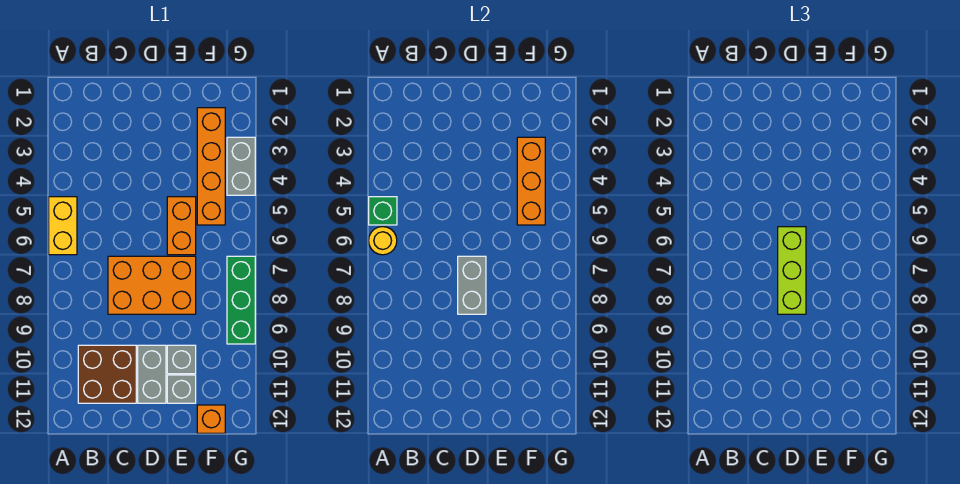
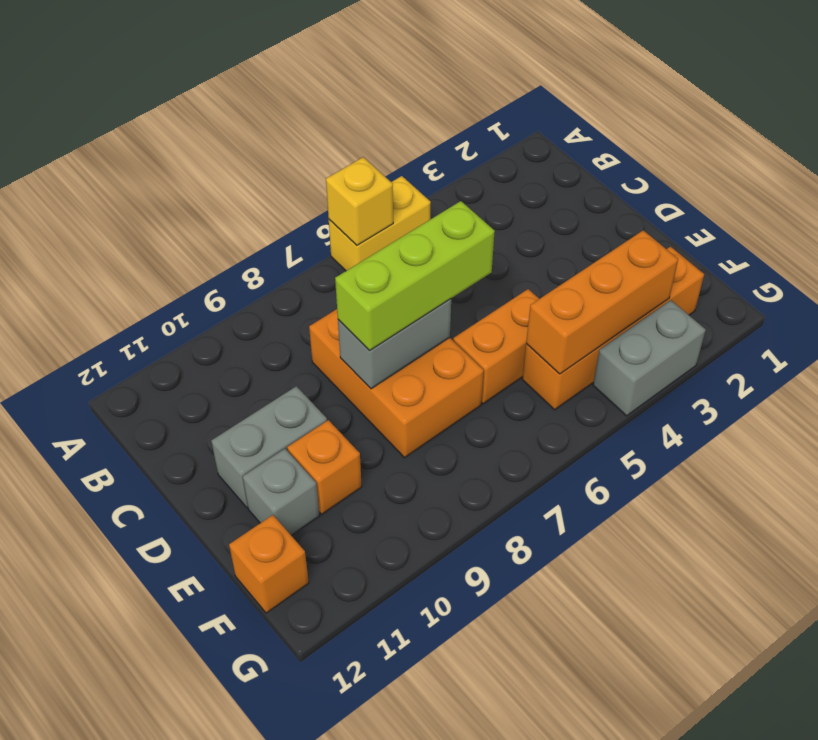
green brick A5 level 2 -> none
yellow round brick A6 level 2 -> yellow brick A6 level 2
brown brick B10:C11 level 1 -> none
grey brick E10 level 1 -> orange brick E10 level 1
green brick G7:G9 level 1 -> none

